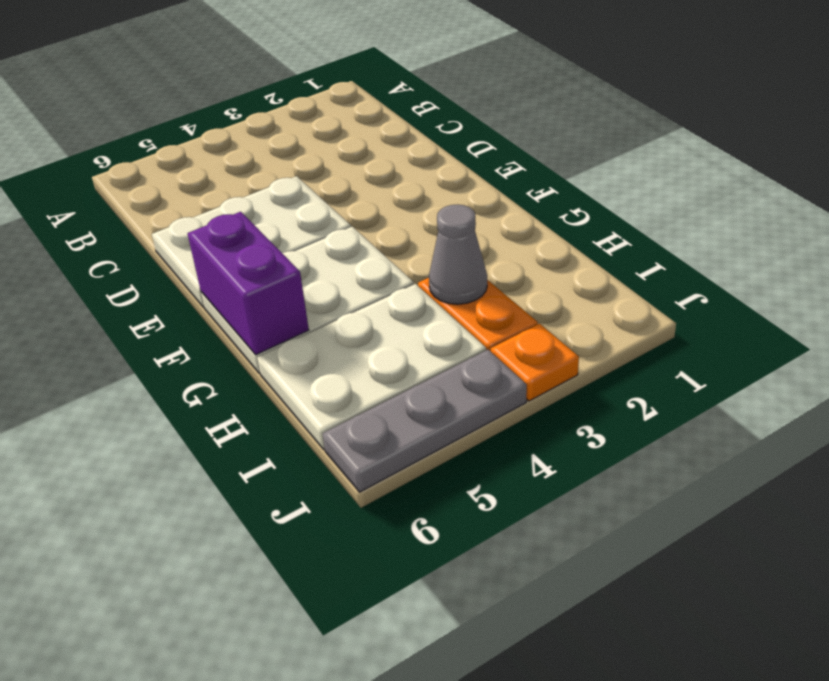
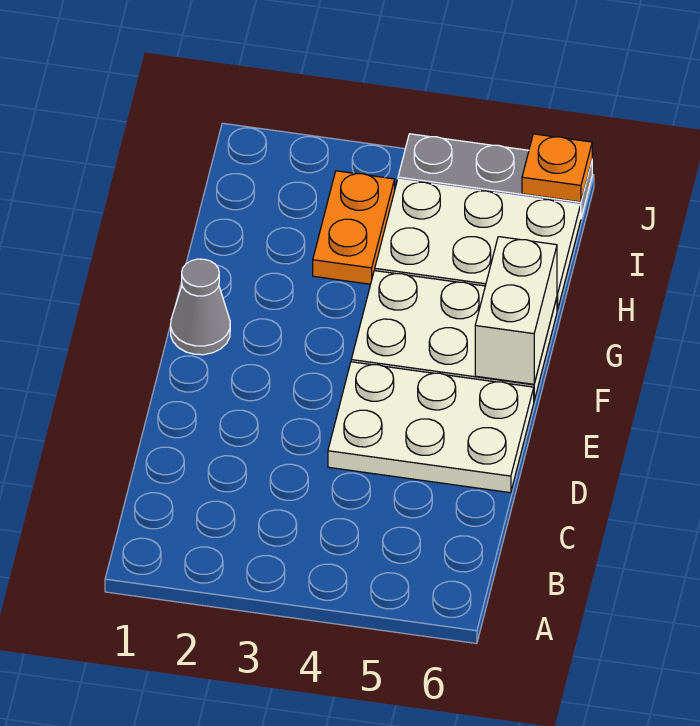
purple brick F6:G6 level 2 -> white brick F6:G6 level 2
grey cone H3 level 2 -> grey cone F1 level 1
orange plate J3 level 1 -> orange plate J6 level 2

